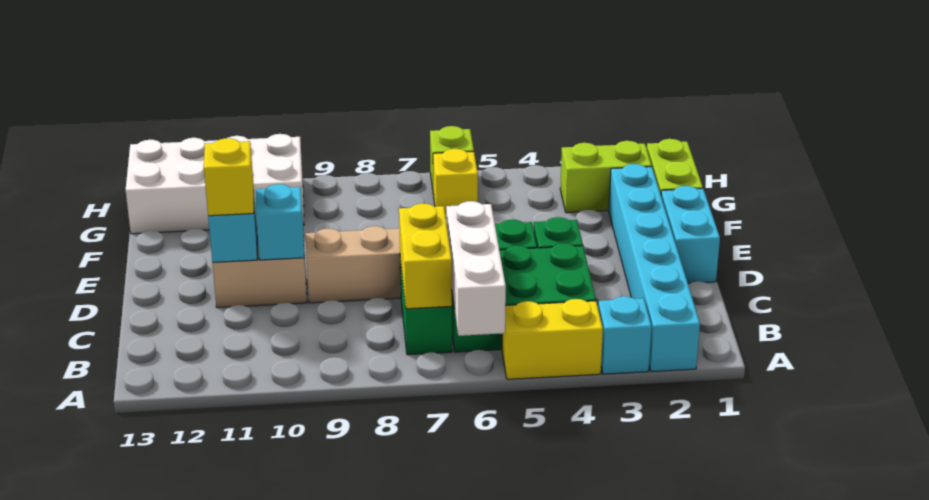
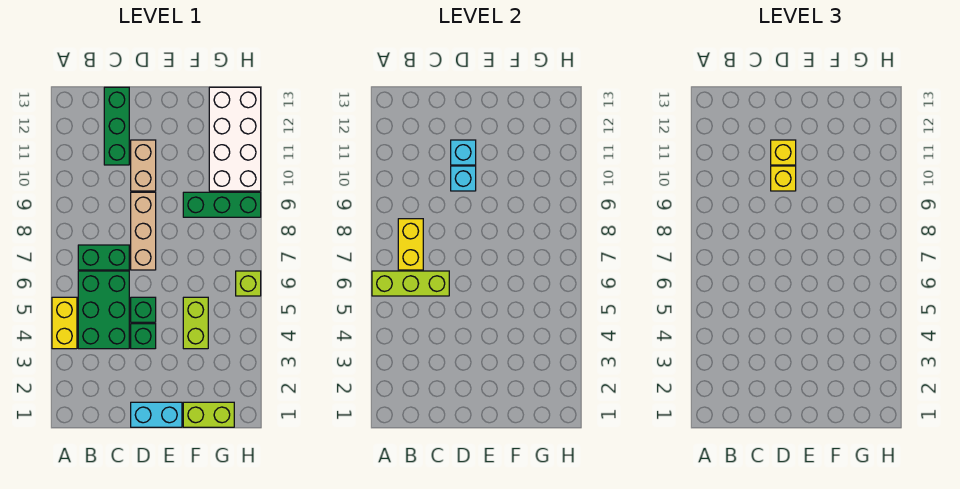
cyan brick A2:F2 level 1 -> none
cyan brick A3 level 1 -> none
white brick A6:C6 level 2 -> lime brick A6:C6 level 2
yellow brick B7:C7 level 2 -> yellow brick B7:B8 level 2
none -> green brick C11:C13 level 1
none -> green brick F9:H9 level 1
lime brick G2:G3 level 1 -> lime brick F4:F5 level 1
yellow brick G6 level 1 -> yellow brick D10 level 3

